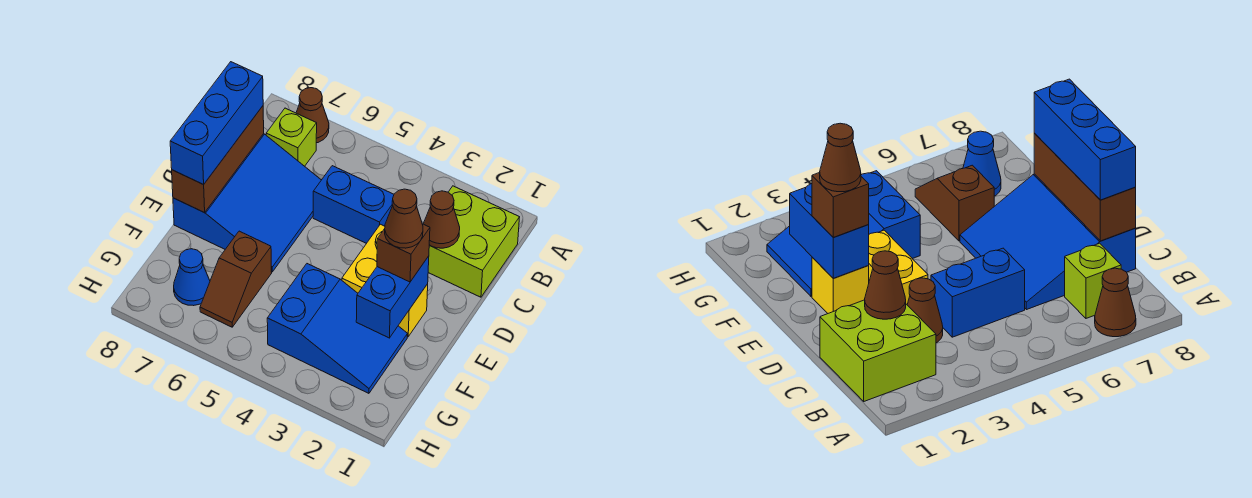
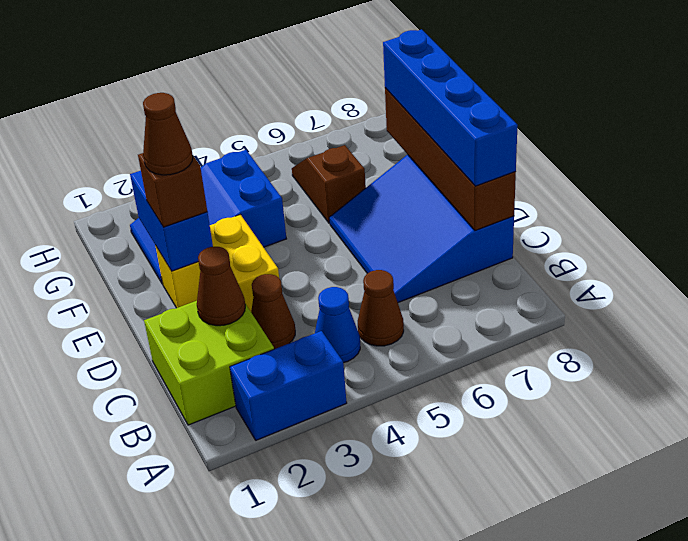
brown cone A7 level 1 -> brown cone B5 level 1
lime brick B7 level 1 -> none
blue brick C4:C5 level 1 -> blue brick A2:A3 level 1
brown brick C8:E8 level 2 -> brown brick C8:F8 level 2
blue brick C8:E8 level 3 -> blue brick C8:F8 level 3
blue cone G7 level 1 -> blue cone B4 level 1

